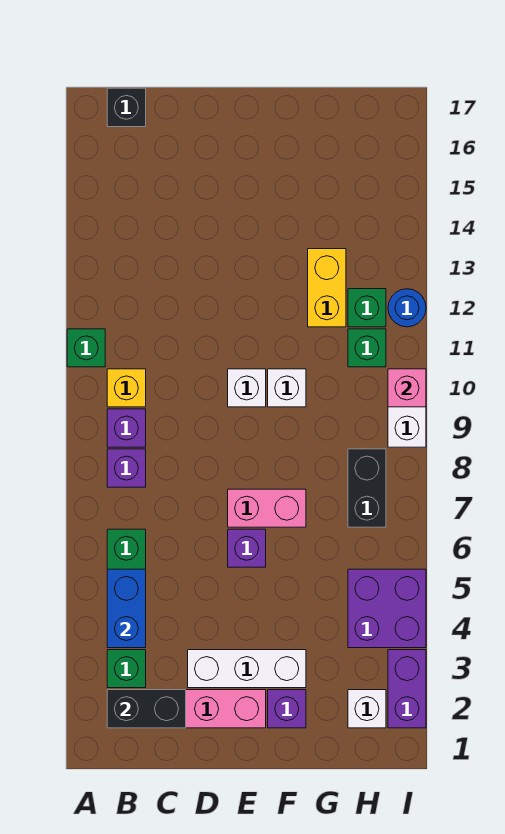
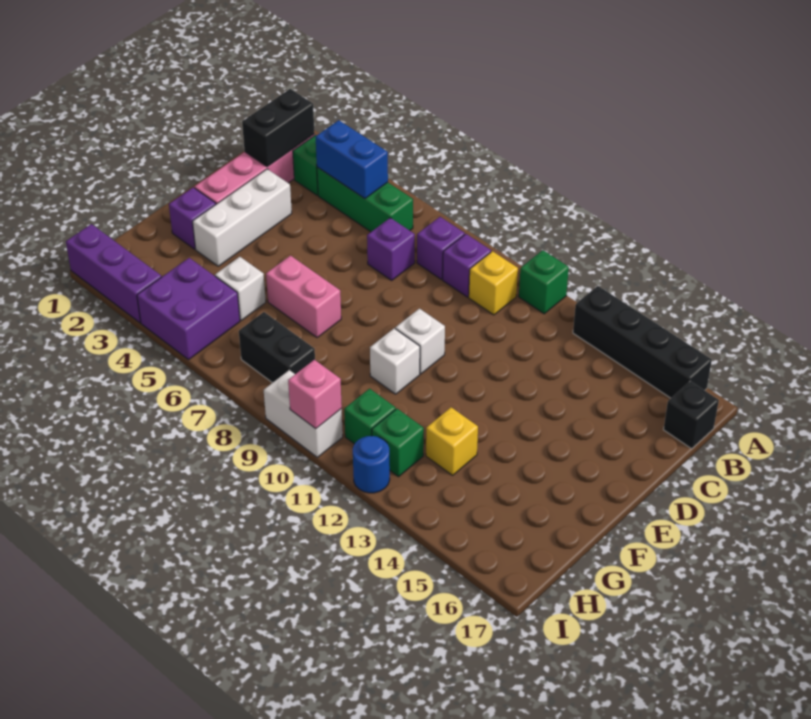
none -> black brick A13:A16 level 1
purple brick E6 level 1 -> purple brick C7 level 1
pink brick E7:F7 level 1 -> pink brick F6:F7 level 1
yellow brick G12:G13 level 1 -> yellow brick G13 level 1
white brick H2 level 1 -> white brick G5 level 1
purple brick I2:I3 level 1 -> purple brick I1:I3 level 1

